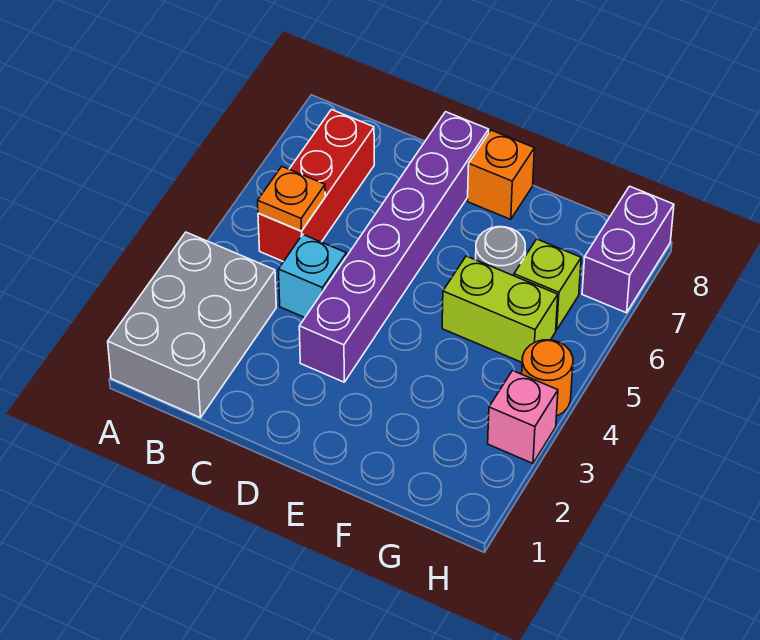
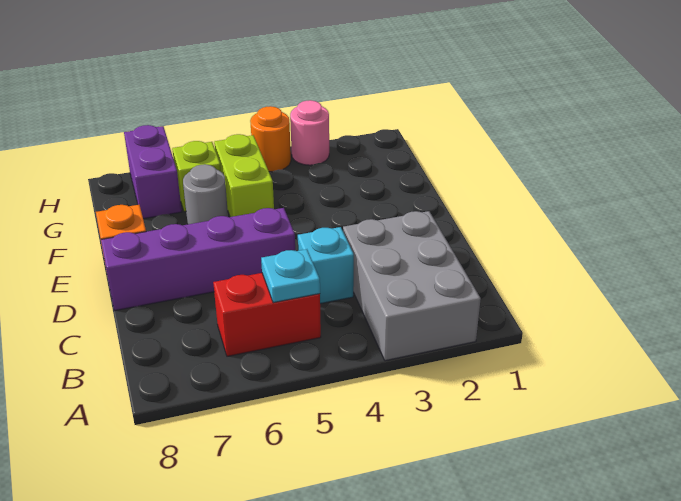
grey brick A1:B3 level 1 -> grey brick A2:C3 level 1
red brick B5:B7 level 1 -> red brick B5:B6 level 1
orange plate B5 level 2 -> cyan plate B5 level 2
purple brick D3:D8 level 1 -> purple brick D5:D8 level 1
pink brick H3 level 1 -> pink round brick H3 level 1
purple brick H7:H8 level 1 -> purple brick G7:H7 level 1

